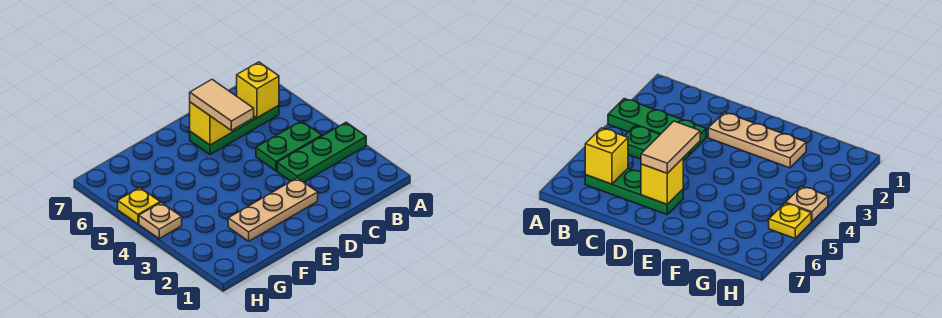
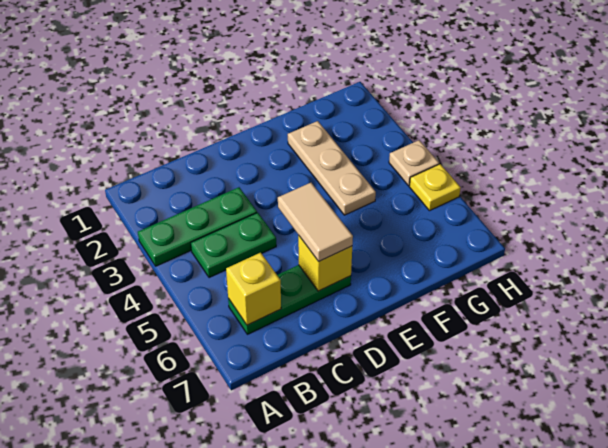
tan plate D2:F2 level 1 -> tan plate F2:F4 level 1

